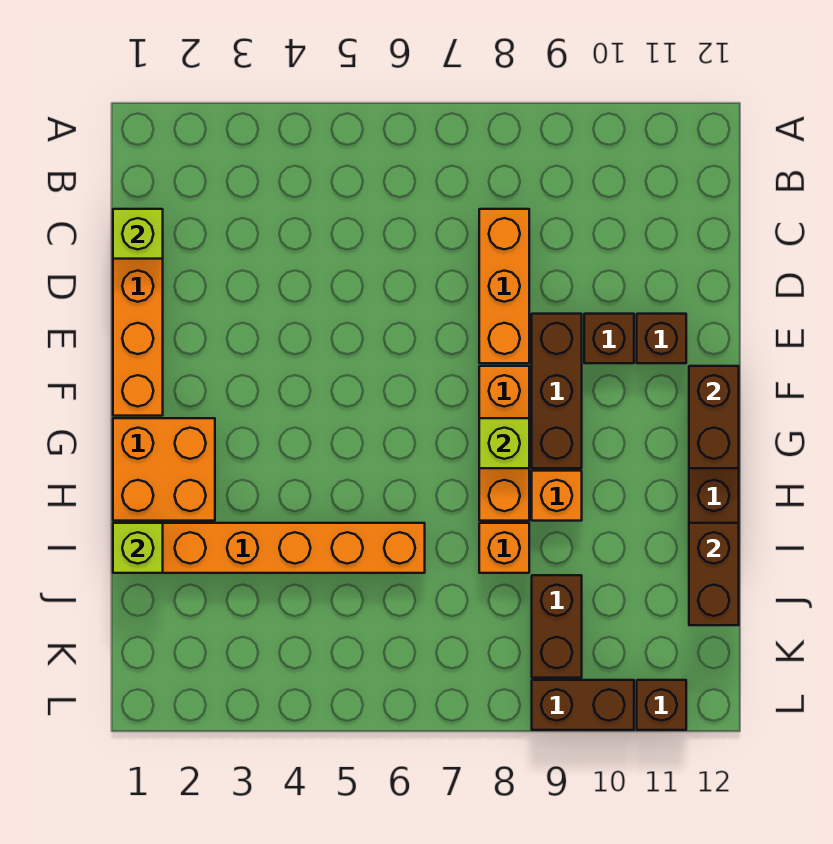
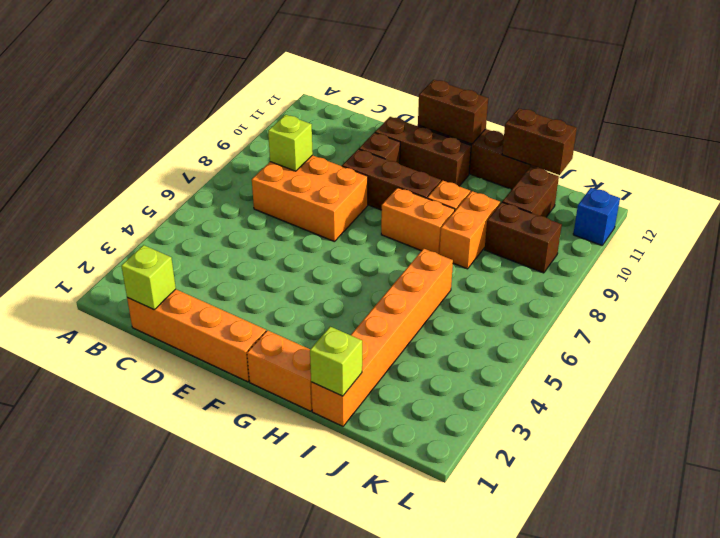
orange brick C8:E8 level 1 -> orange brick C7:E8 level 1
brown brick E11 level 1 -> brown brick E11:G11 level 1
orange brick F8:H8 level 1 -> orange brick G8:H8 level 1
orange brick G1:H2 level 1 -> orange brick G1:H1 level 1
lime brick G8 level 2 -> lime brick C8 level 2
orange brick I8 level 1 -> orange brick I8:I9 level 1
brown brick L9:L10 level 1 -> brown brick J10:J11 level 1
brown brick L11 level 1 -> blue brick L11 level 1

